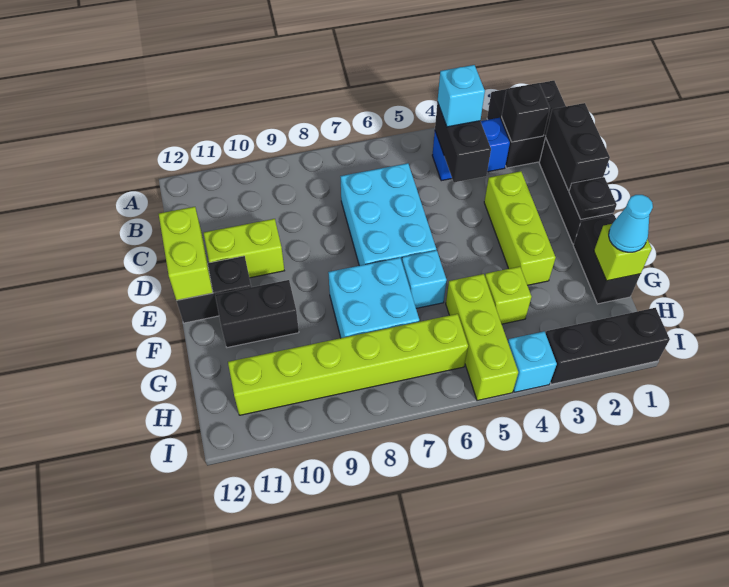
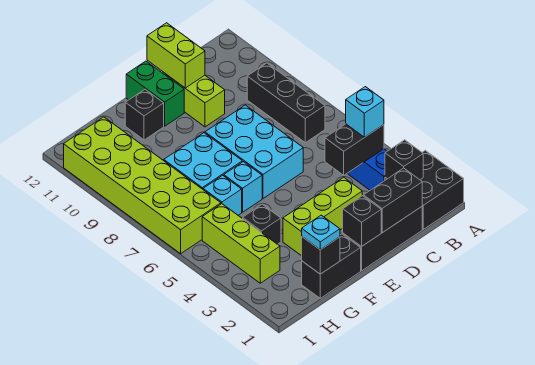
cyan brick C6:E7 level 1 -> cyan brick D6:E8 level 1
lime brick D12:E12 level 2 -> lime brick D11:D12 level 2
black plate E1 level 2 -> black brick E1 level 2
black brick E11:E12 level 1 -> green brick E11:E12 level 1
black brick F10:F11 level 1 -> black brick F11 level 1
lime brick G1 level 2 -> black brick G1 level 2
cyan cone G1 level 3 -> cyan plate G1 level 3
lime brick G4 level 1 -> black brick G4 level 1
lime brick G5:I5 level 1 -> lime brick H3:H5 level 1
lime brick H6:H11 level 1 -> lime brick H6:I11 level 1
black brick I1:I3 level 1 -> black brick B7:B9 level 1
cyan brick I4 level 1 -> cyan brick G6 level 1

